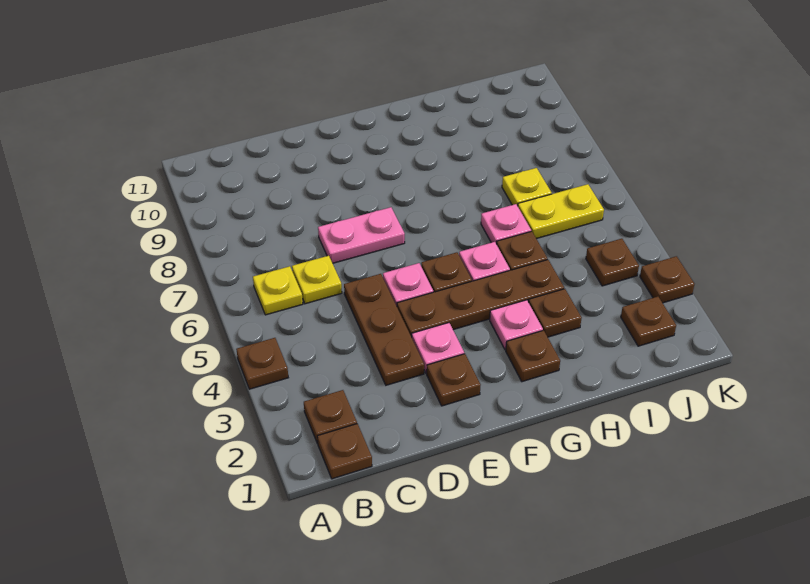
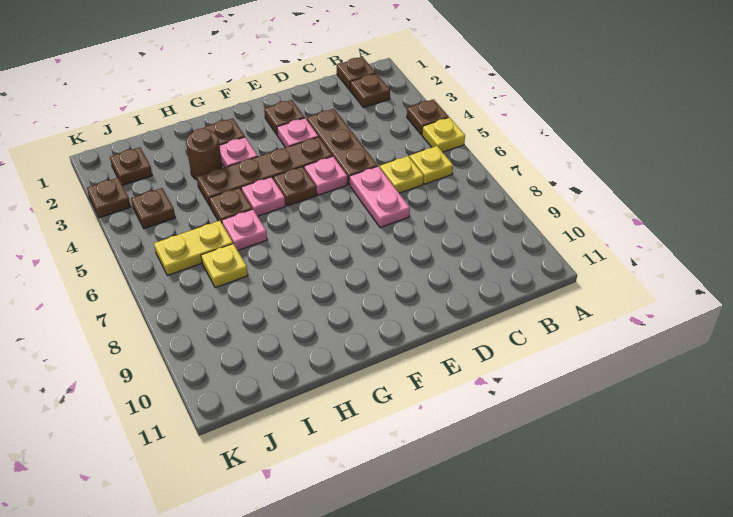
none -> yellow plate A5 level 1
pink plate D7:E7 level 1 -> pink plate D6:D7 level 1
brown plate H3 level 1 -> brown round brick H3 level 1

